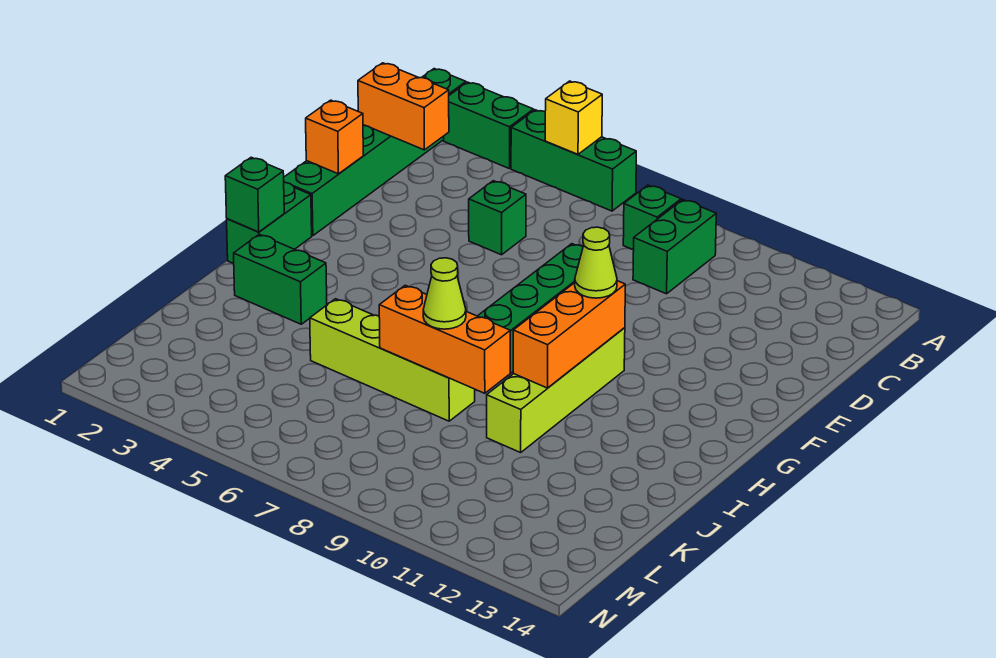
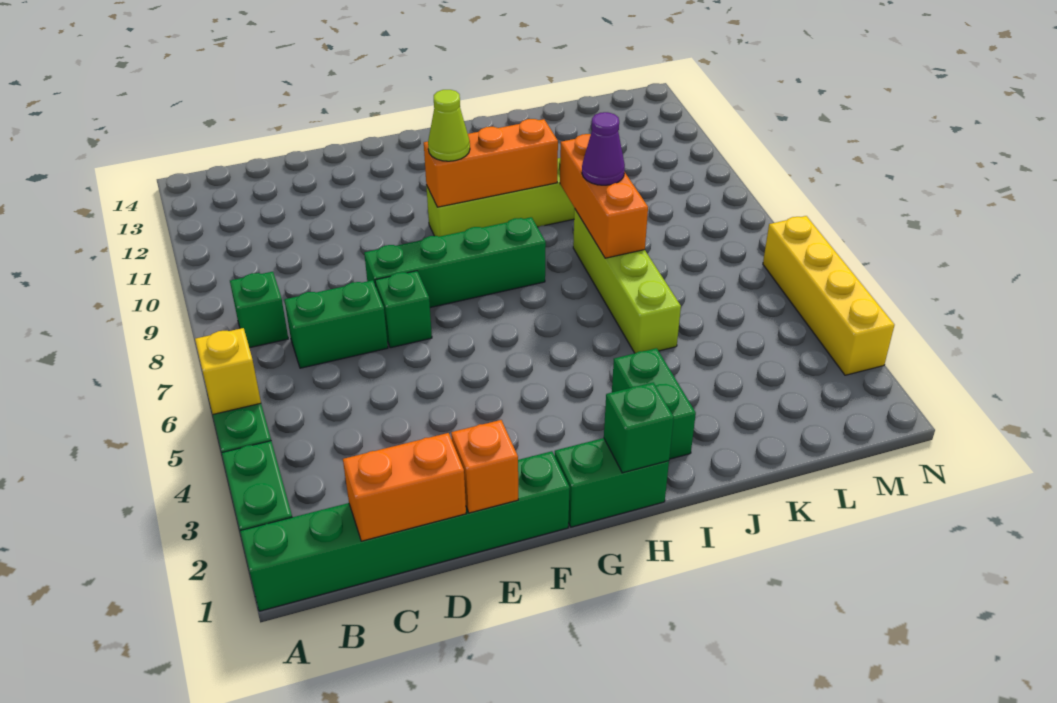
green brick B9:C9 level 1 -> green brick C7:D7 level 1
orange brick C1:C2 level 2 -> orange brick C1:D1 level 2
green brick D5 level 1 -> green brick E7 level 1
lime cone J8 level 3 -> purple cone J8 level 3
none -> yellow brick N3:N6 level 1

